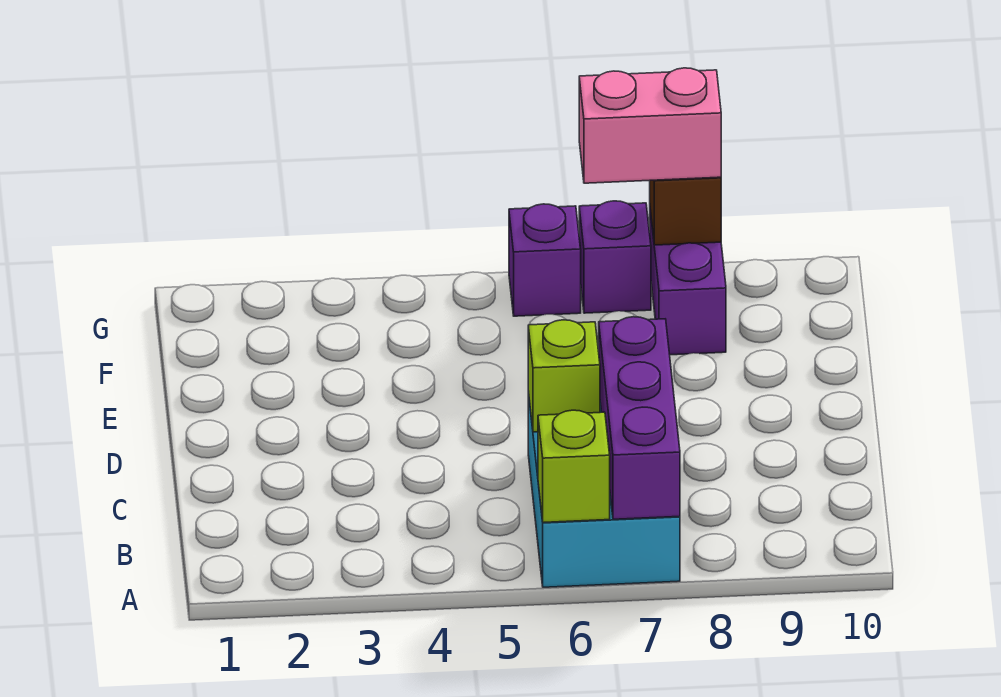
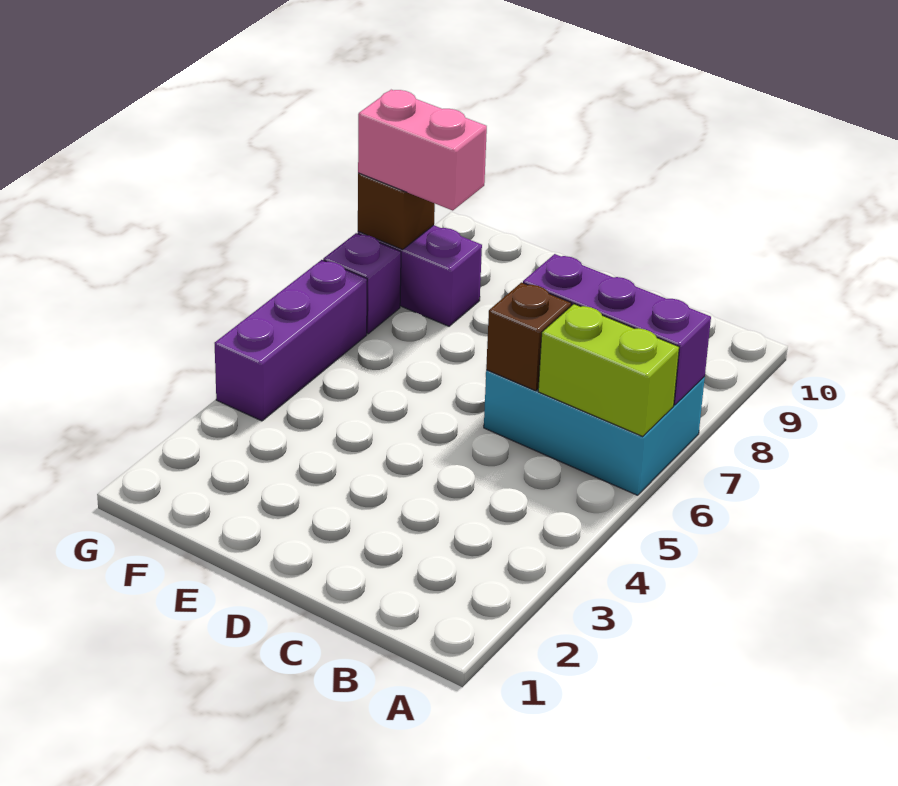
lime brick A6 level 2 -> lime brick A6:B6 level 2
lime brick C6 level 2 -> brown brick C6 level 2
purple brick G6 level 1 -> purple brick G4:G6 level 1
pink brick G7:G8 level 3 -> pink brick F8:G8 level 3

